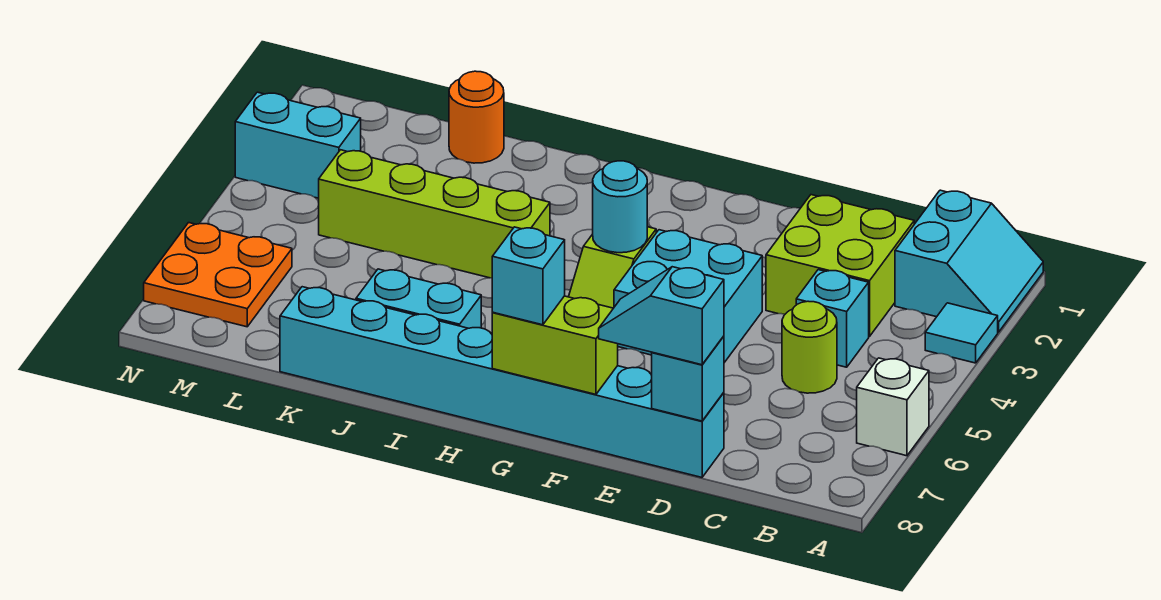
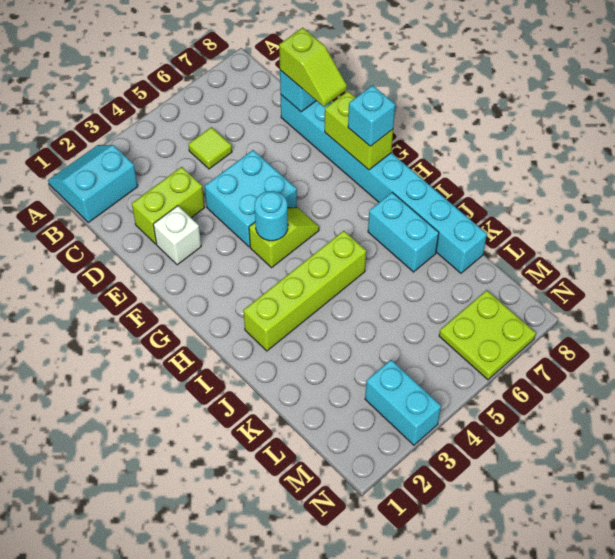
cyan tile A3 level 1 -> none
white brick A6 level 1 -> white brick E2 level 1
lime brick C2:D3 level 1 -> lime brick D2:D3 level 1
cyan brick C4 level 1 -> none
lime round brick C5 level 1 -> lime tile C5 level 1
cyan slope D8:E8 level 3 top D -> lime slope D8:E8 level 3 top D
lime brick I4:L4 level 1 -> lime brick I2:I5 level 1
orange round brick K1 level 1 -> none
orange plate M6:N7 level 1 -> lime plate M6:N7 level 1

